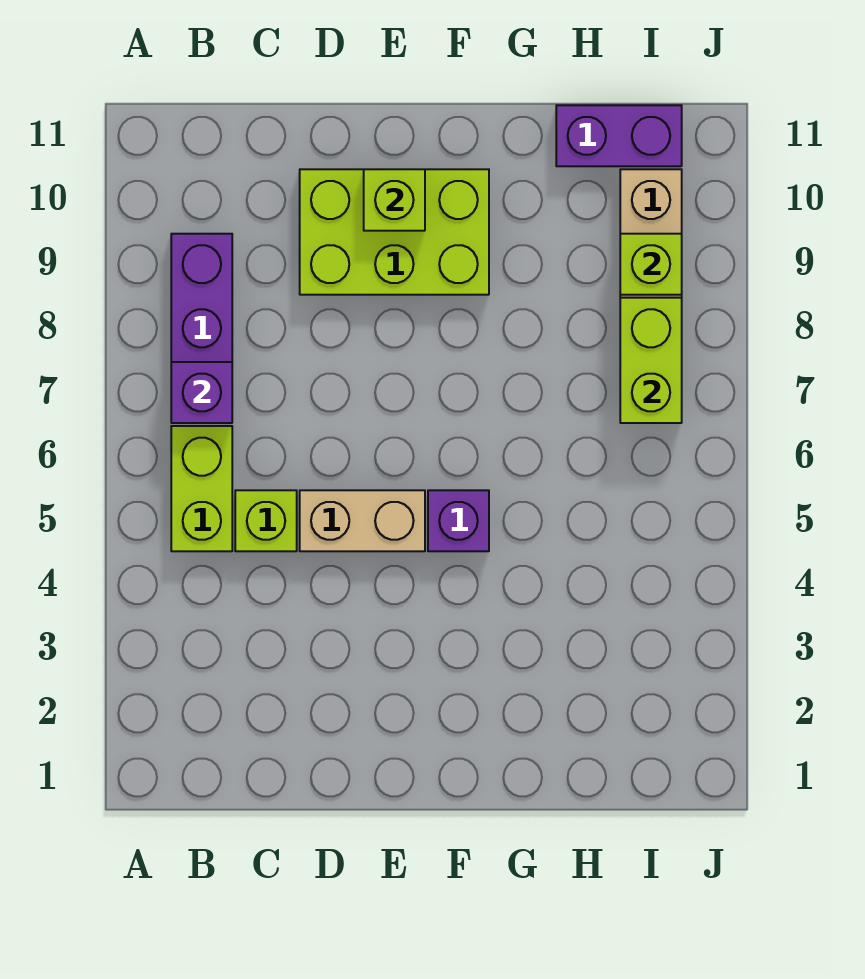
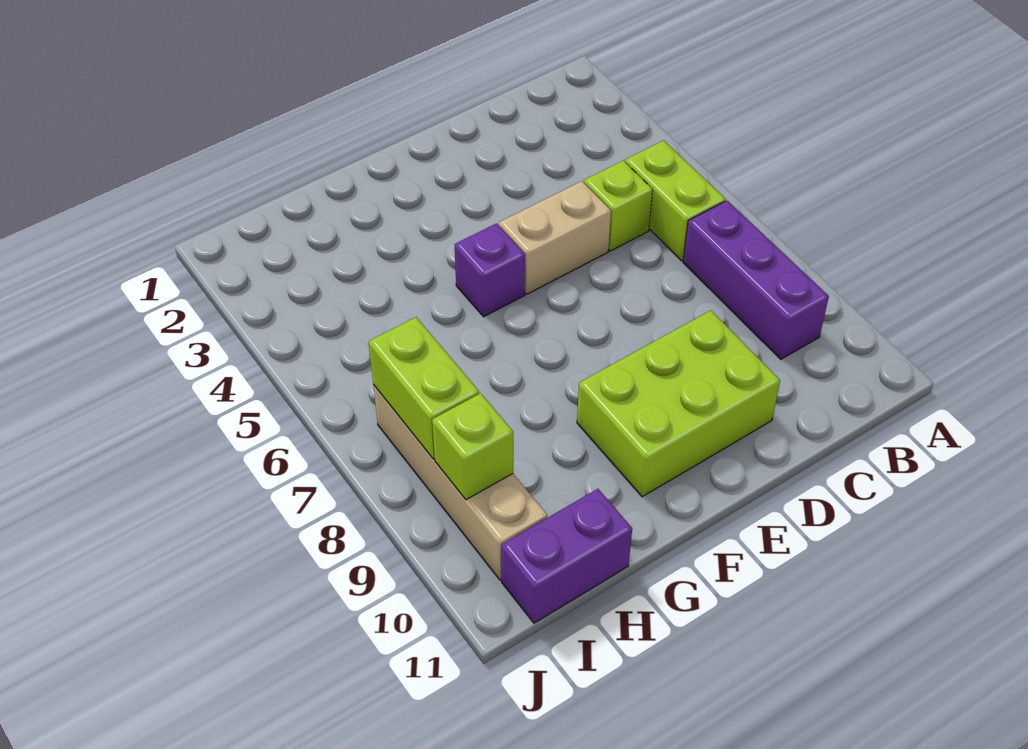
purple brick B7 level 2 -> none
lime brick E10 level 2 -> none

